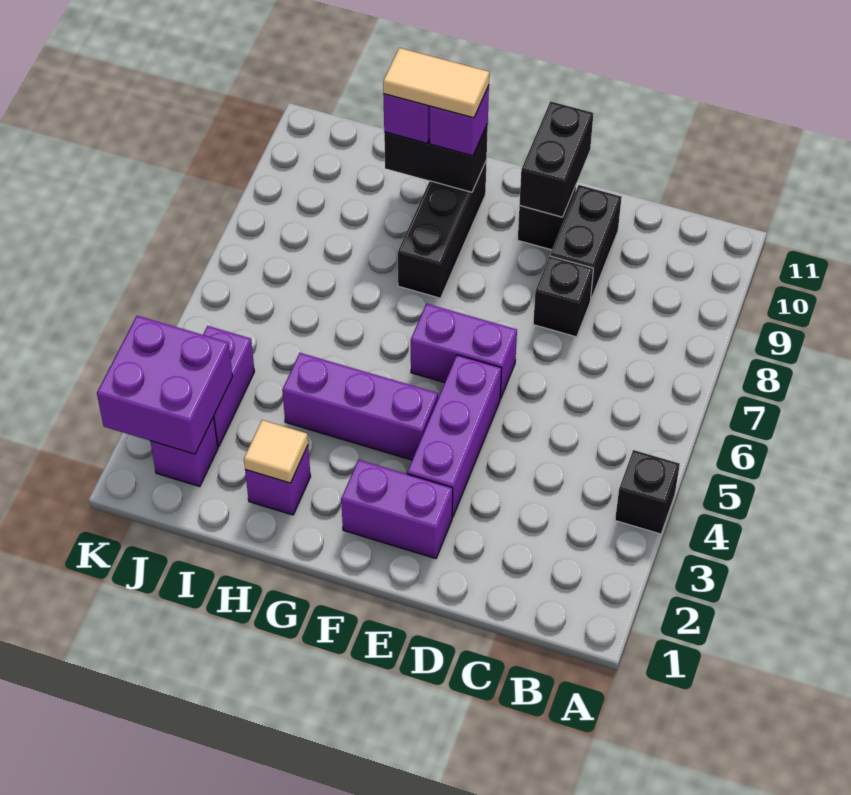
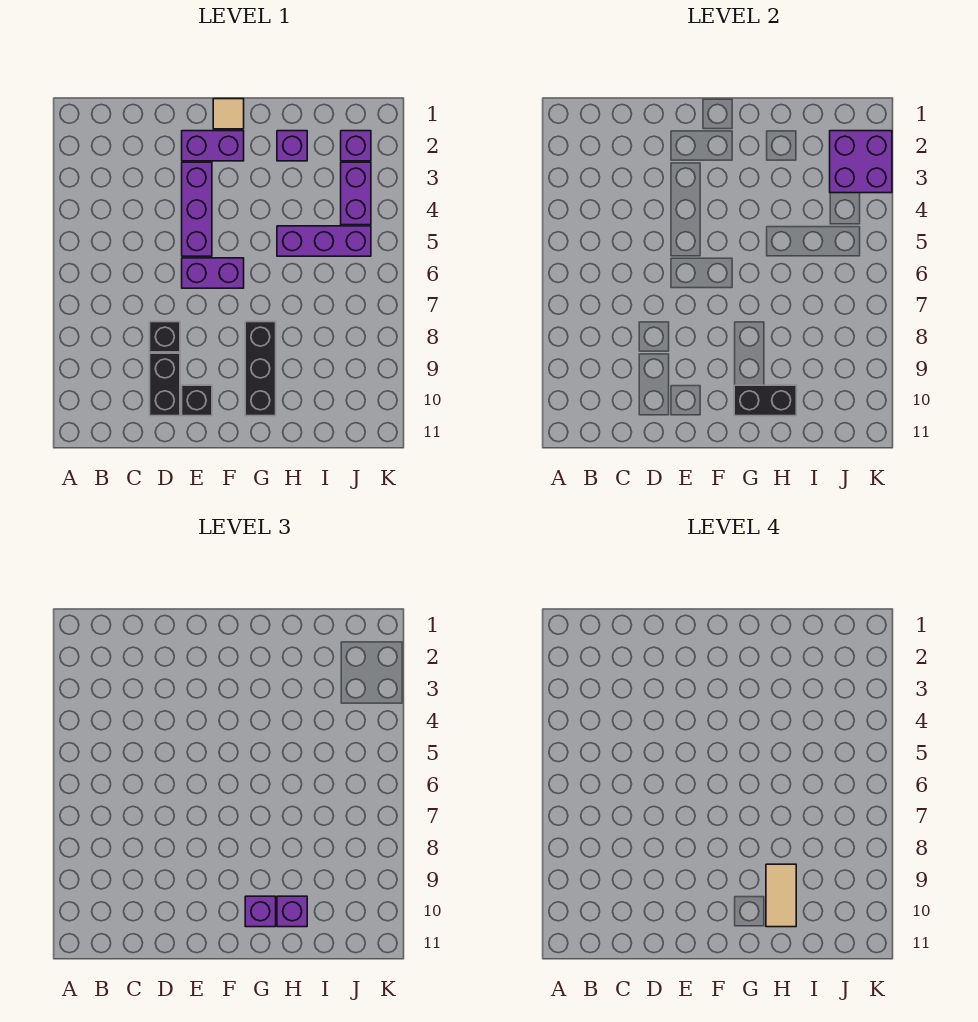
black brick A4 level 1 -> none
black brick E10:E11 level 2 -> none
purple brick F4:H4 level 1 -> purple brick H5:J5 level 1
tan tile G10:H10 level 4 -> tan tile H9:H10 level 4
tan tile H2 level 2 -> tan tile F1 level 1

